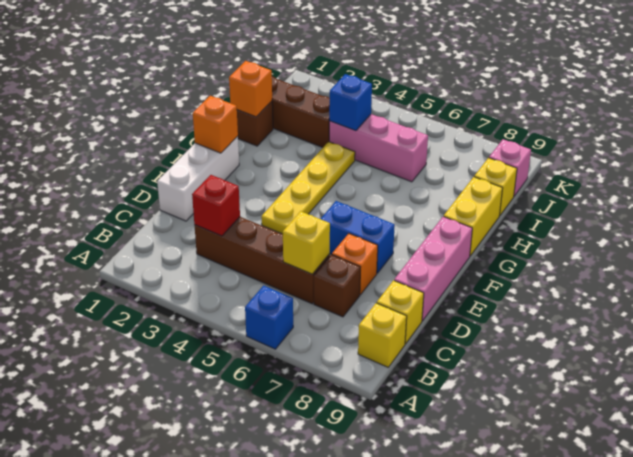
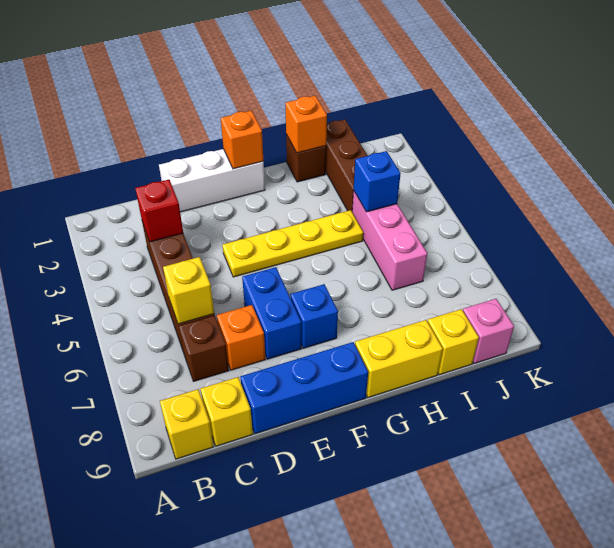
blue brick A6 level 1 -> blue brick F7 level 1
pink brick D9:F9 level 1 -> blue brick D9:F9 level 1

